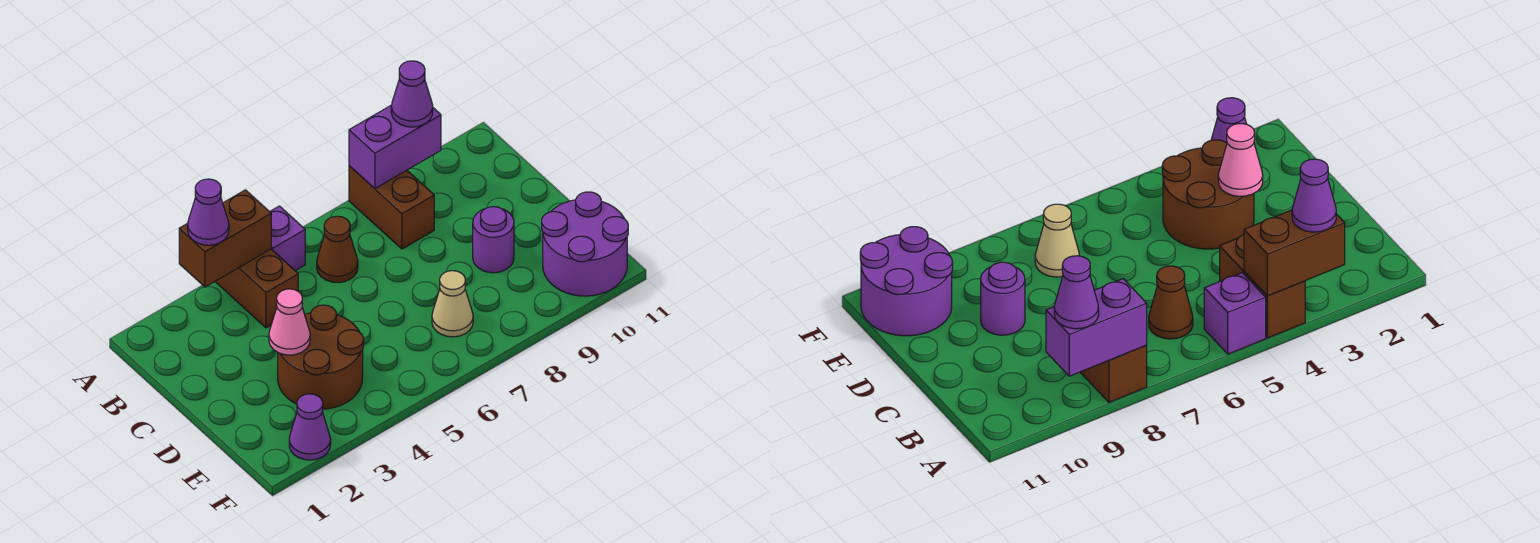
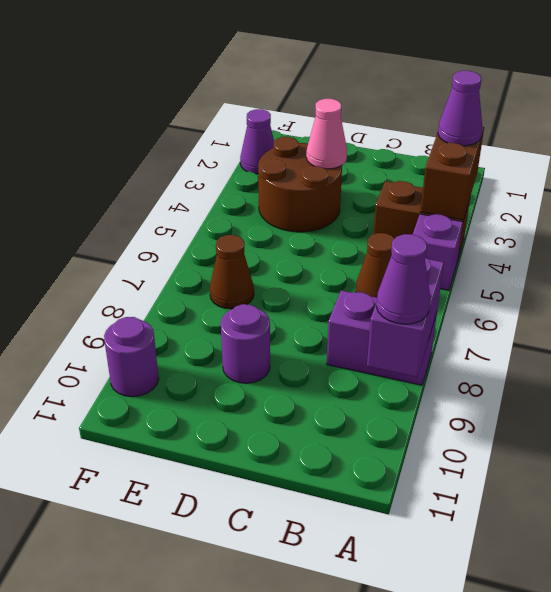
brown brick A8:B8 level 1 -> purple brick A8:B8 level 1
tan cone E7 level 1 -> brown cone E7 level 1
purple round brick E10:F11 level 1 -> purple round brick F10 level 1

